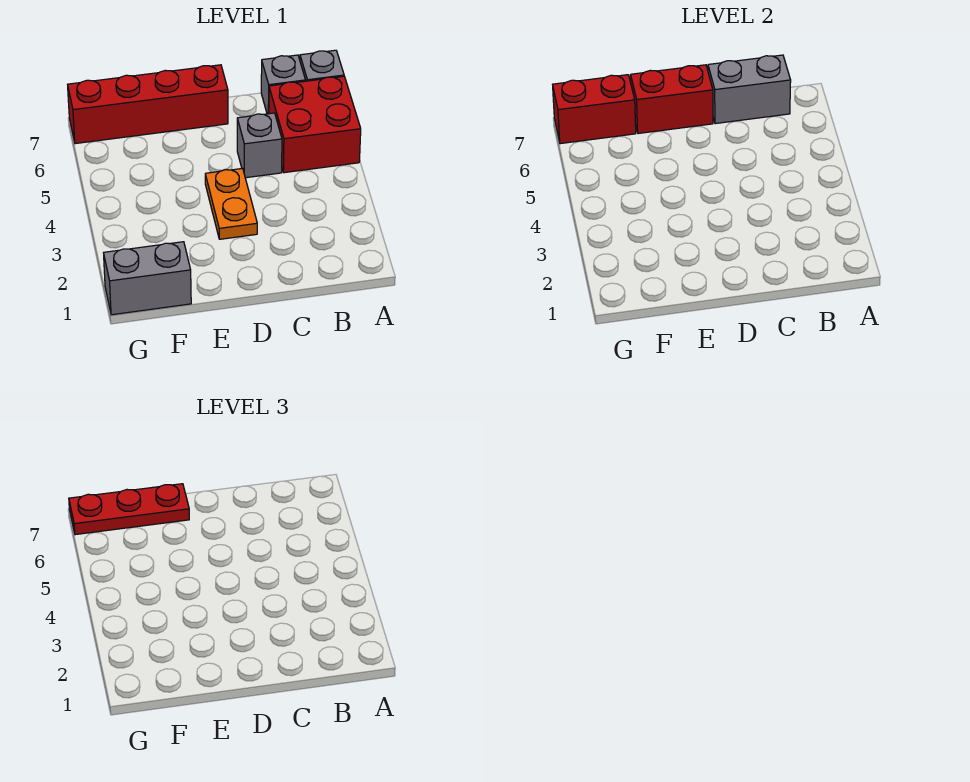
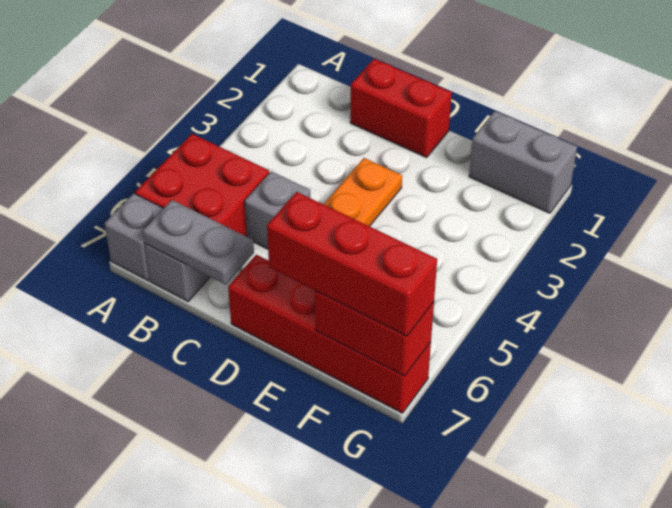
grey brick B7:C7 level 2 -> grey plate B7:C7 level 2
red brick D7:E7 level 2 -> red brick C1:D1 level 1
red plate E7:G7 level 3 -> red brick E7:G7 level 3

